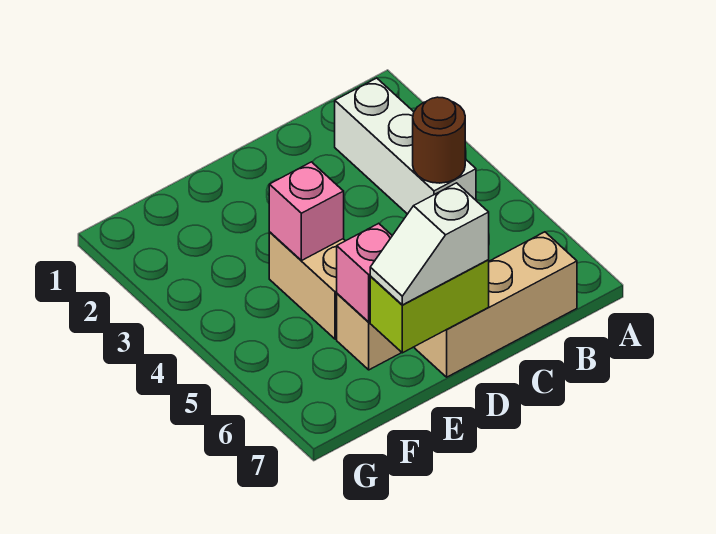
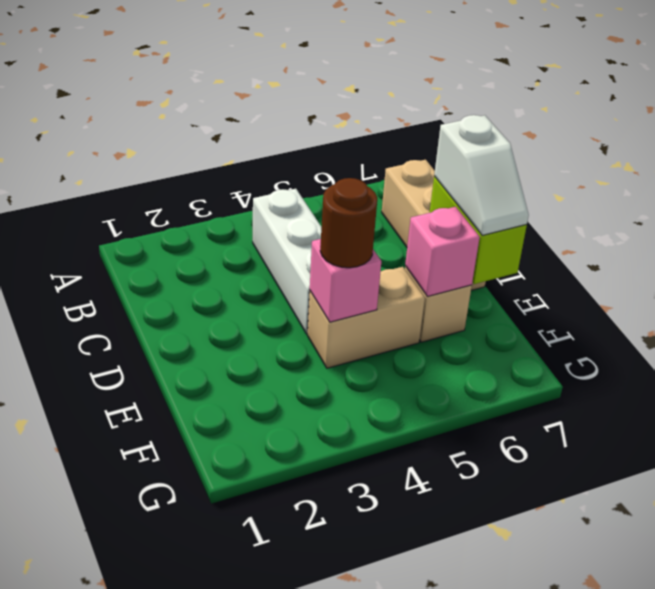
white brick B2:B4 level 1 -> white brick B4:D4 level 1
brown round brick B4 level 2 -> brown round brick E4 level 3

